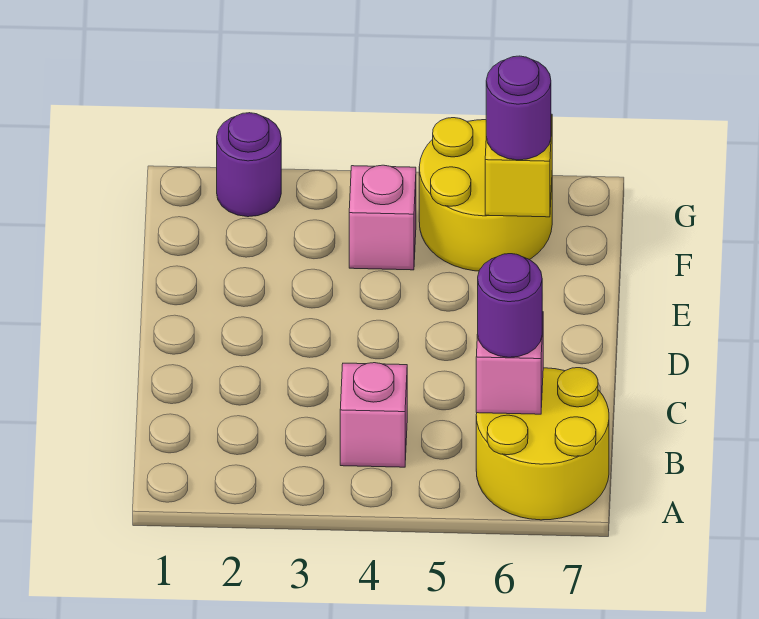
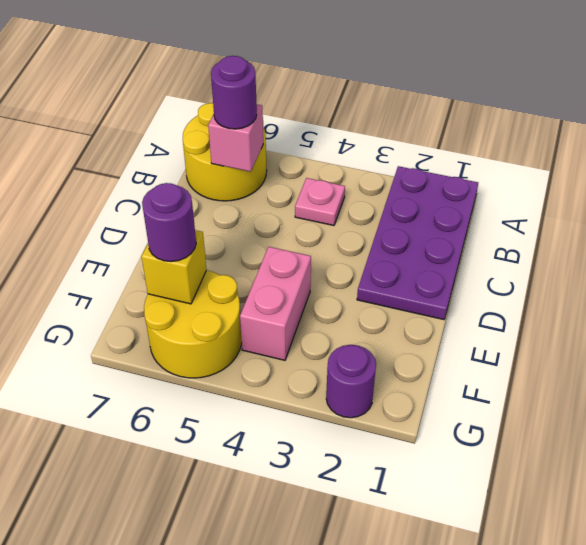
none -> purple plate A1:D2 level 1
pink brick B4 level 1 -> pink plate B4 level 1
pink brick F4 level 1 -> pink brick E4:F4 level 1

